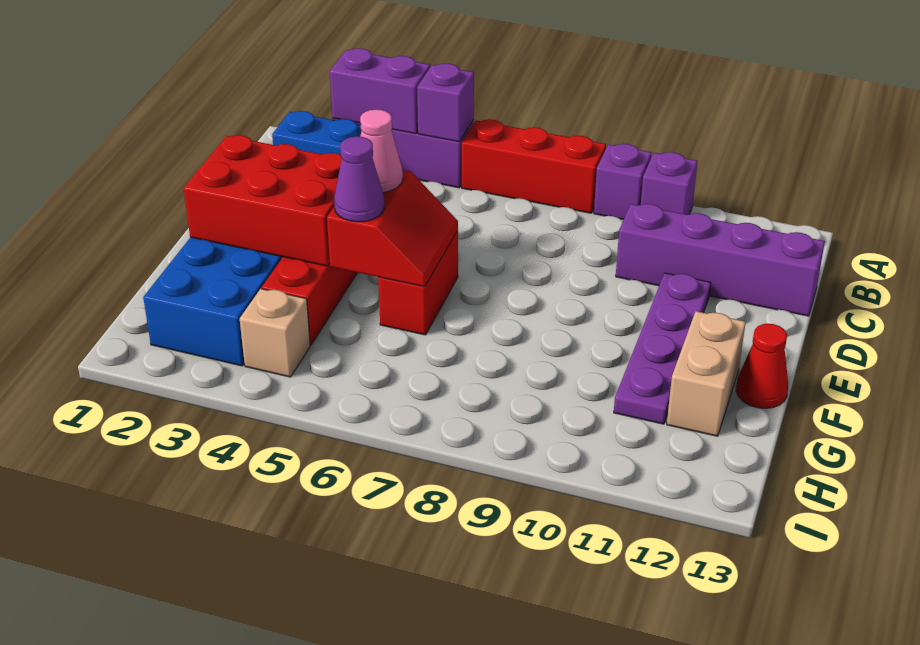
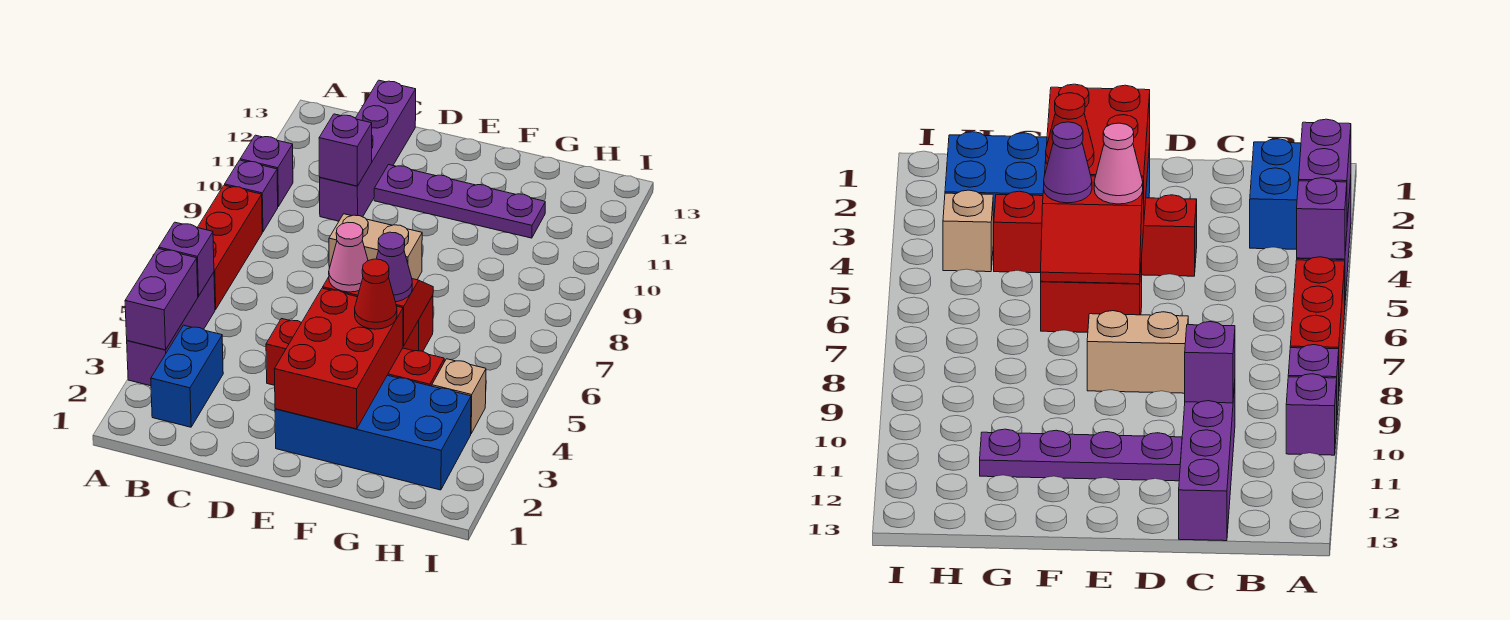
none -> purple brick C10 level 2
tan brick F12:G12 level 1 -> tan brick D8:E8 level 1
red cone F13 level 1 -> red cone F4 level 3

